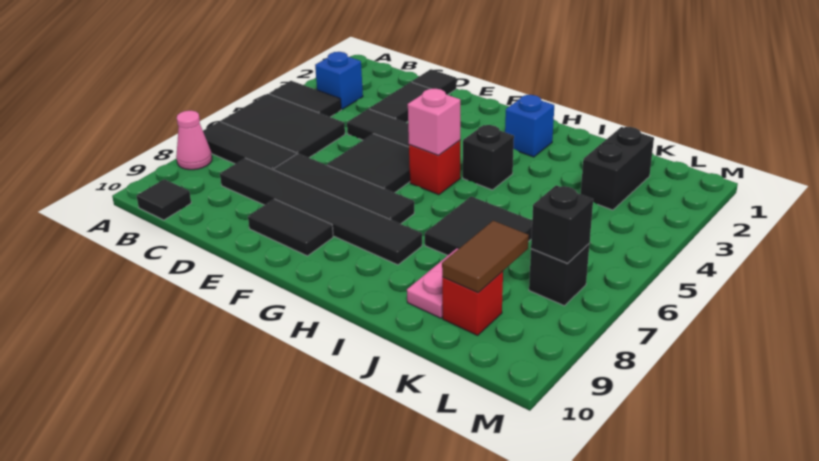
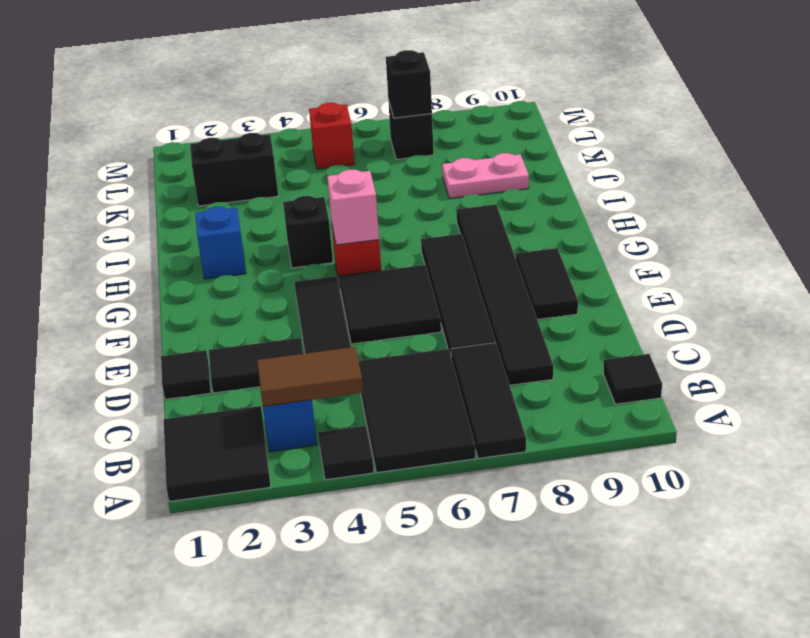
black tile A4:B4 level 1 -> black tile A4 level 1
pink cone A8 level 1 -> none
black tile I6:J7 level 1 -> black tile A1:B2 level 1
brown tile K8:K9 level 2 -> brown tile B3:B4 level 2
red brick K9 level 1 -> red brick L5 level 1

